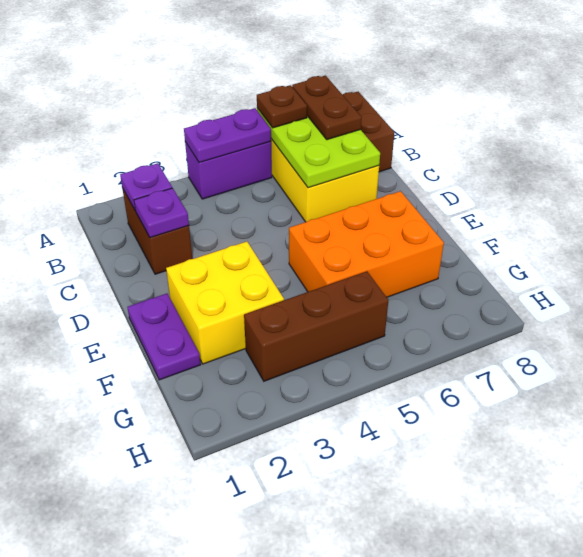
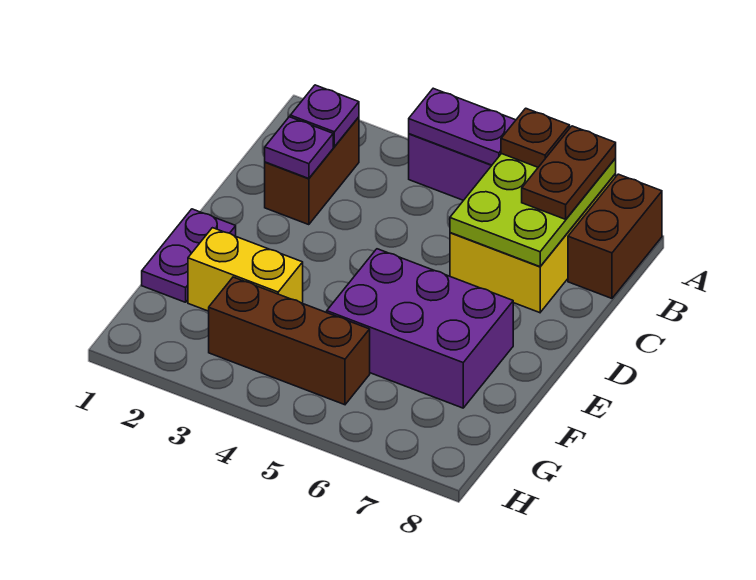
yellow brick E2:F3 level 1 -> yellow brick F2:F3 level 1
orange brick E5:F7 level 1 -> purple brick E5:F7 level 1

